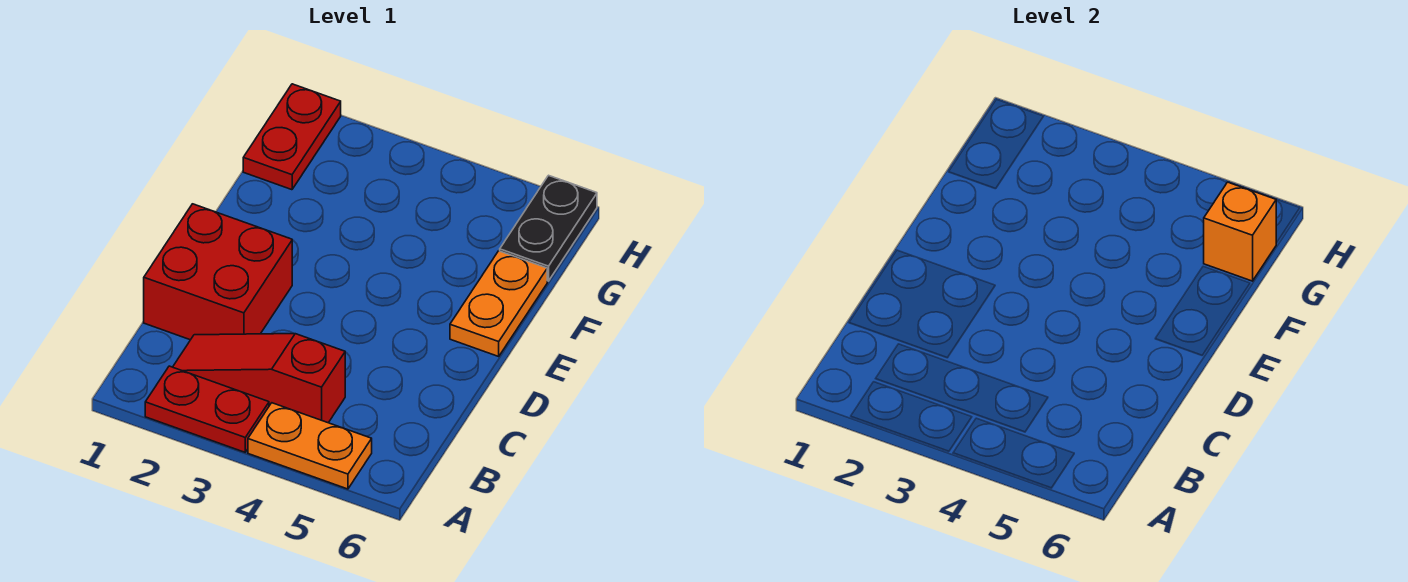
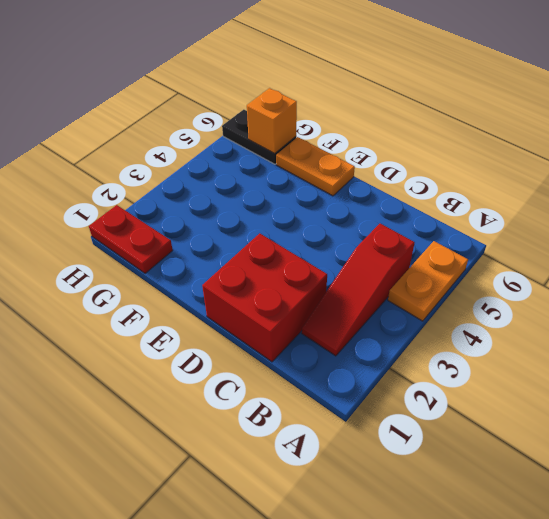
red plate A2:A3 level 1 -> none

